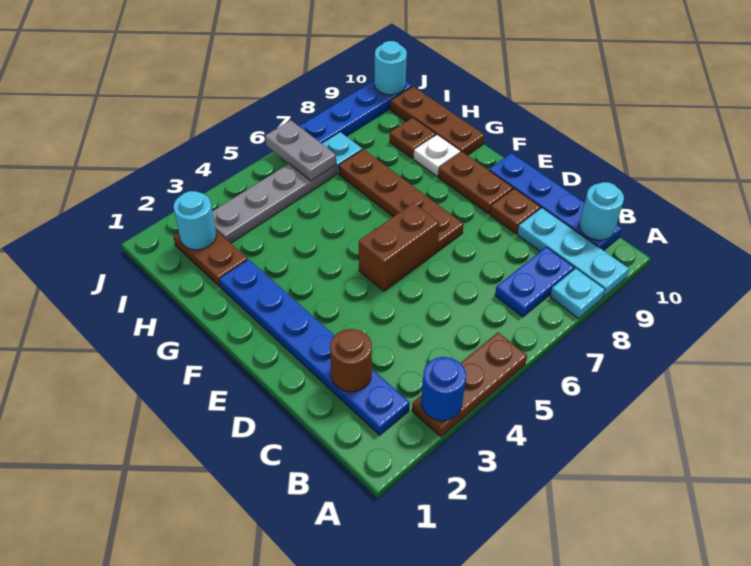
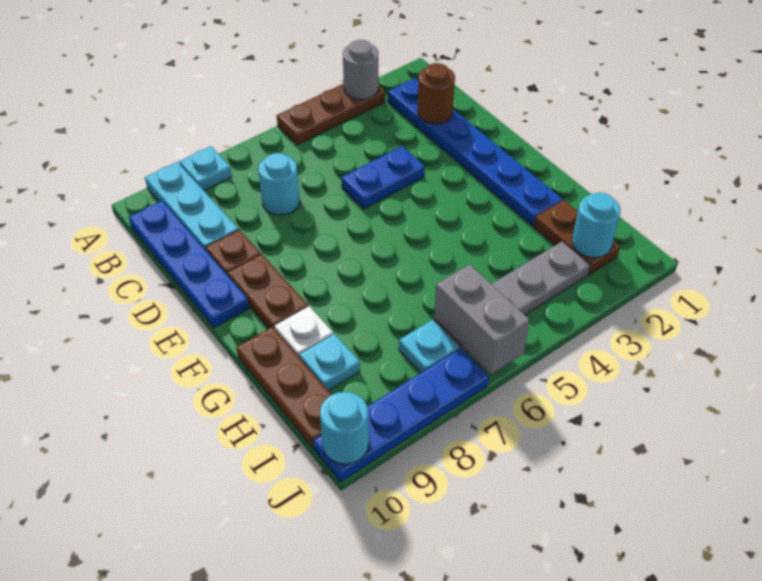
blue round brick A3 level 2 -> grey round brick A3 level 2
blue plate B7:B8 level 1 -> blue plate D4:D5 level 1
cyan round brick B10 level 2 -> cyan round brick C7 level 1
brown brick E5:E6 level 1 -> none
brown plate E7:H7 level 1 -> none
brown plate H9 level 1 -> cyan plate H9 level 1
grey plate I6:J6 level 2 -> grey brick I6:J6 level 2

